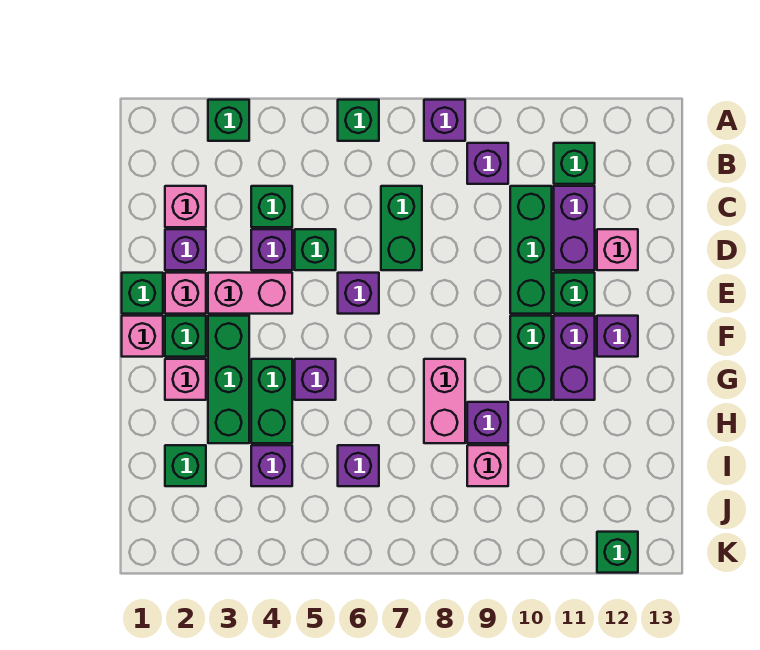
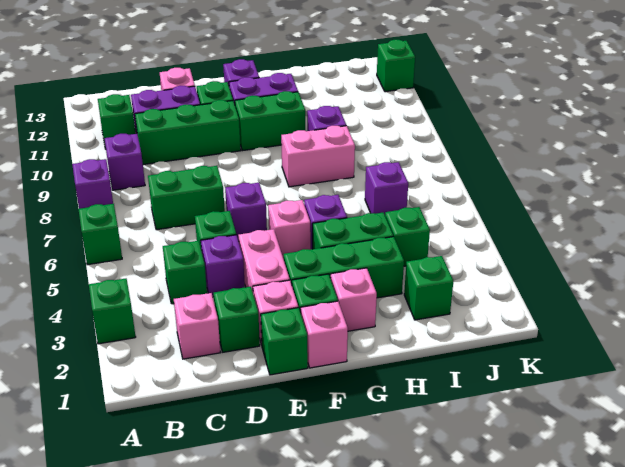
purple brick D2 level 1 -> green brick D2 level 1
purple brick I4 level 1 -> green brick I4 level 1
pink brick I9 level 1 -> pink brick F5 level 1

